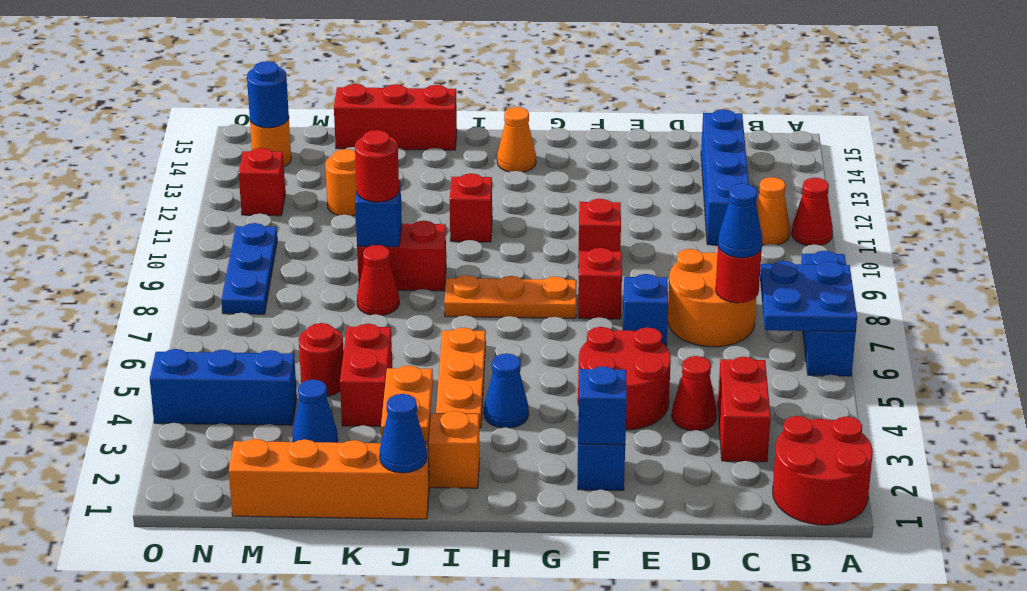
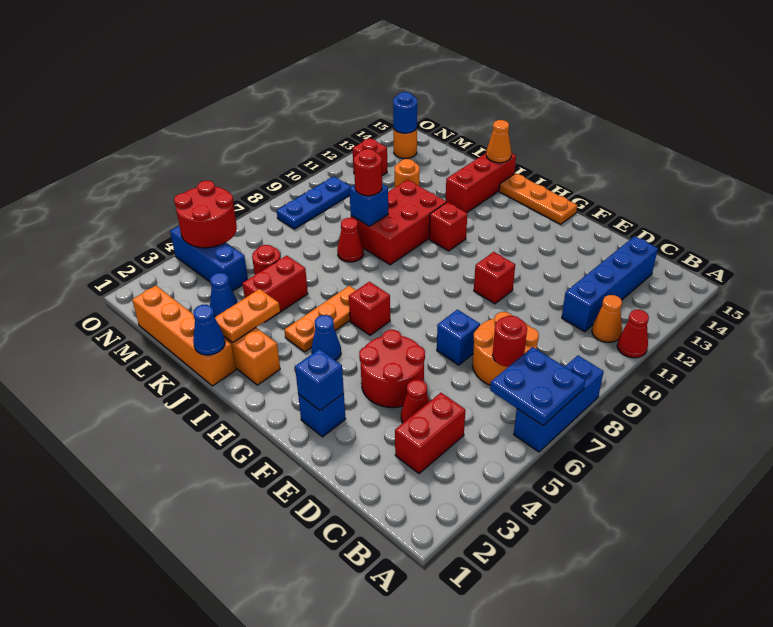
red round brick A1:B2 level 1 -> red round brick N4:O5 level 2
blue cone C7 level 3 -> none
red brick F8 level 1 -> red brick H6 level 1
orange plate G8:I8 level 1 -> orange plate G15:I15 level 1
orange cone H14 level 1 -> orange cone J15 level 2
red brick J9:K9 level 1 -> red brick J9:K11 level 1
red brick J15:L15 level 1 -> red brick J13:J15 level 1

